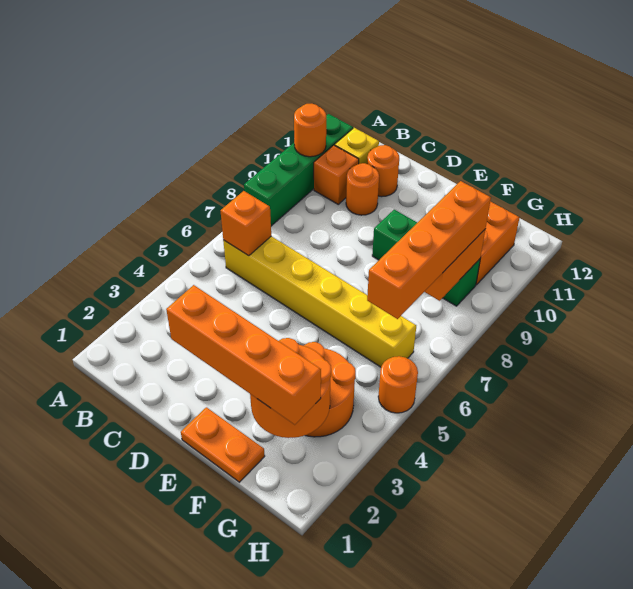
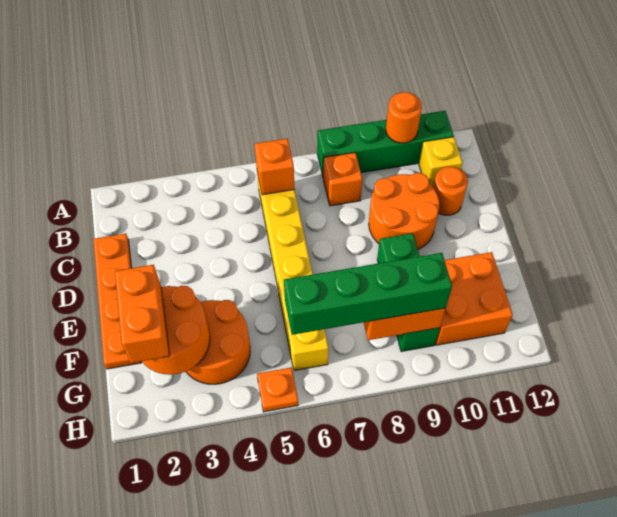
orange brick B10 level 1 -> orange brick B8 level 1
orange round brick C10 level 1 -> orange round brick C9:D10 level 1
orange brick D2:G2 level 3 -> orange brick F2:G2 level 3
orange plate E1:F1 level 1 -> orange plate C1:F1 level 1
orange brick G6:G9 level 3 -> green brick G6:G9 level 3
orange round brick H5 level 1 -> orange plate H5 level 1

